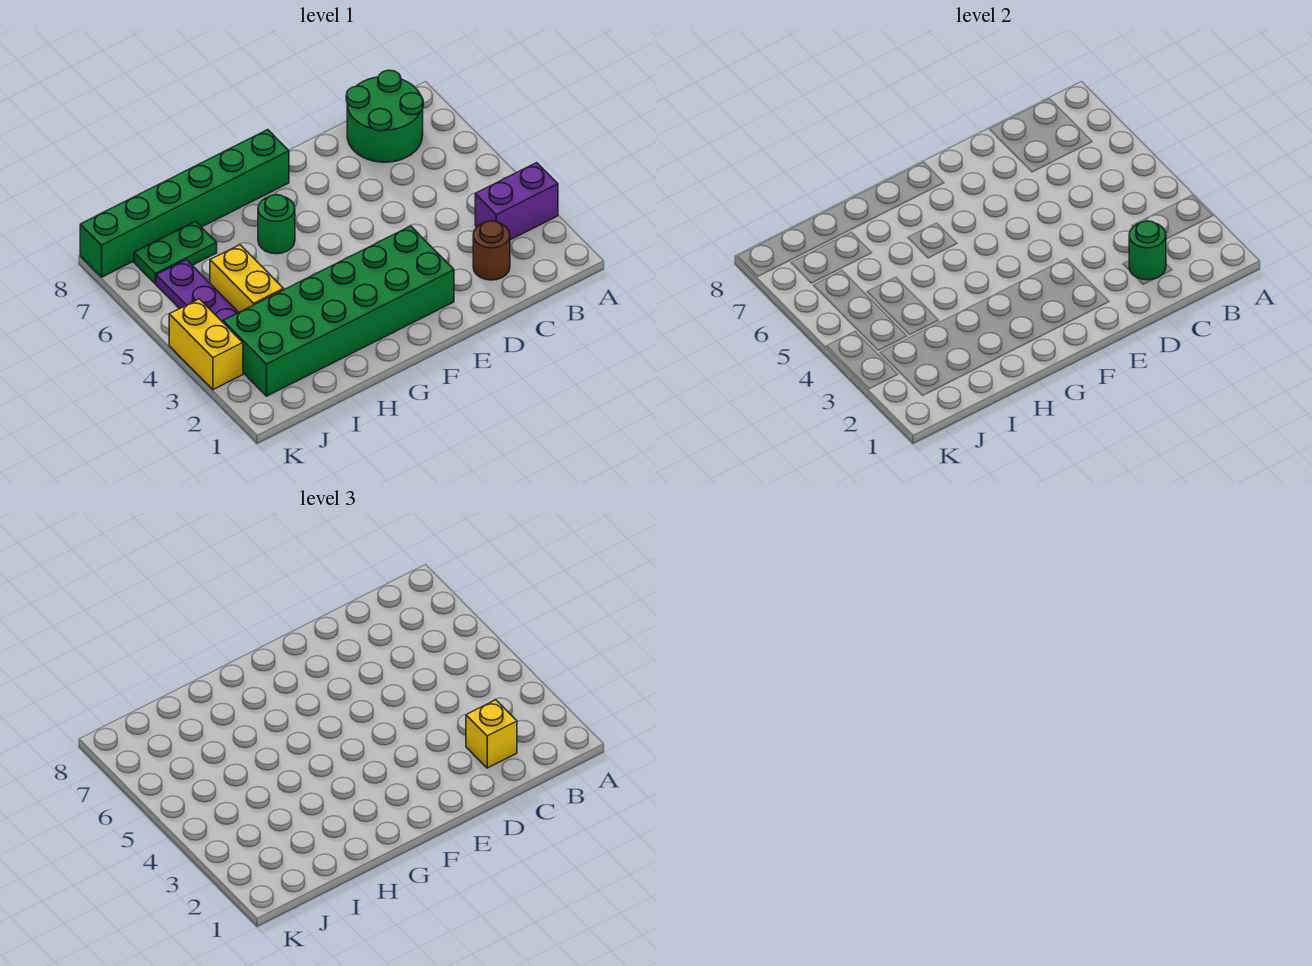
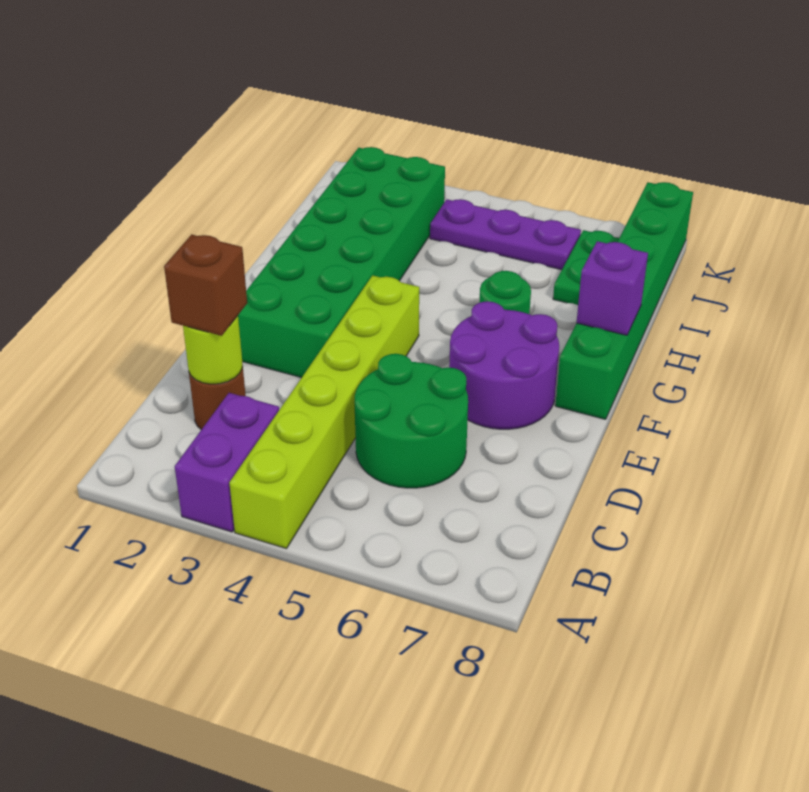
none -> lime brick A4:F4 level 1
green round brick B7:C8 level 1 -> green round brick C5:D6 level 1
green round brick C2 level 2 -> lime round brick C2 level 2
yellow brick C2 level 3 -> brown brick C2 level 3
none -> purple round brick E6:F7 level 1
none -> purple brick G8 level 2
yellow brick I4:I5 level 1 -> none
yellow brick K3:K4 level 1 -> none

